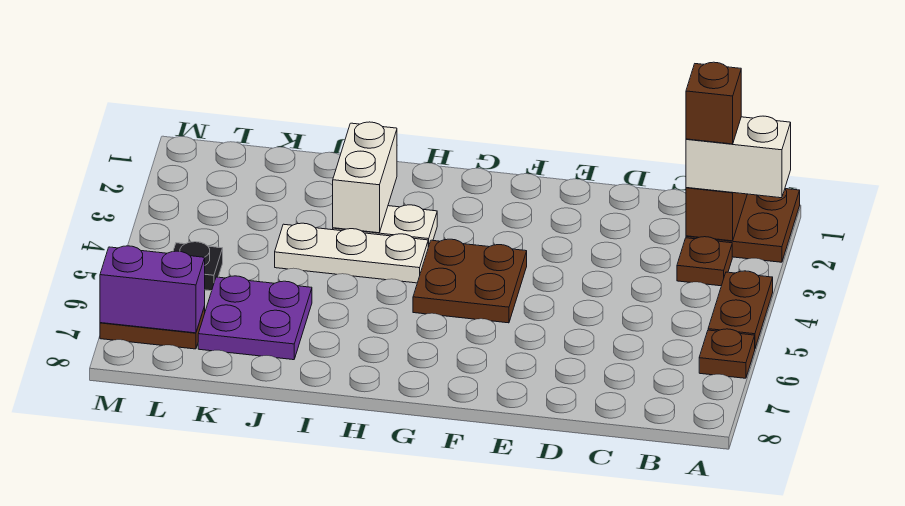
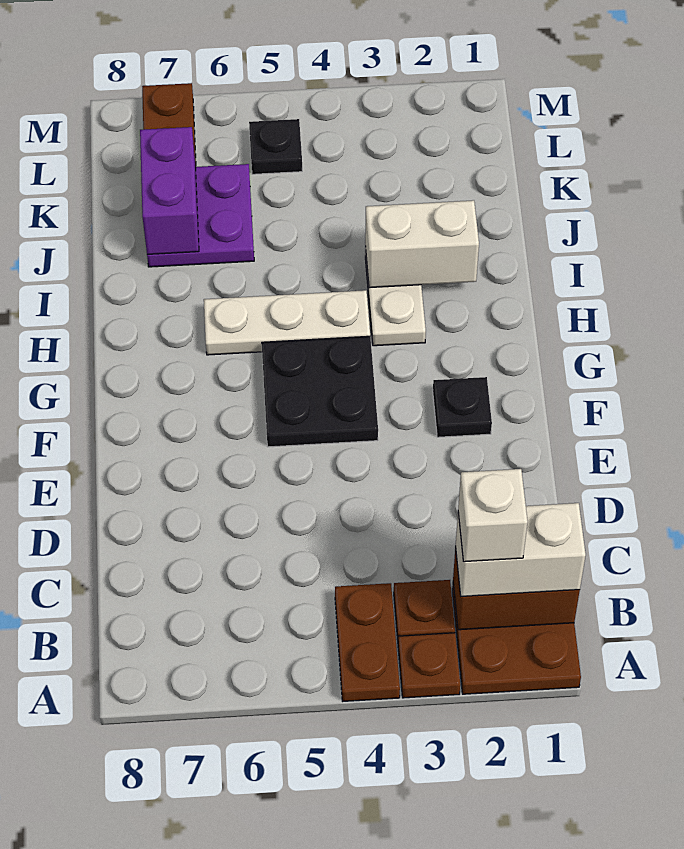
white brick A2:B2 level 3 -> white brick B1:B2 level 3
brown plate A4:A5 level 1 -> brown plate A4:B4 level 1
brown plate A6 level 1 -> brown plate A3 level 1
brown brick B2 level 4 -> white brick B2 level 4
none -> black plate F2 level 1
brown plate F4:G5 level 1 -> black plate F4:G5 level 1
white plate H4:J4 level 1 -> white plate H4:H6 level 1
purple brick L7:M7 level 2 -> purple brick J7:K7 level 2

